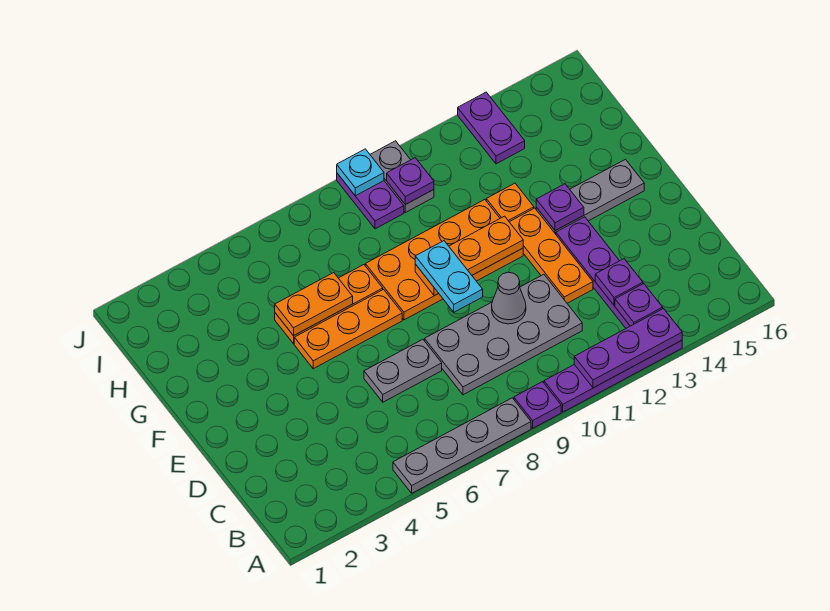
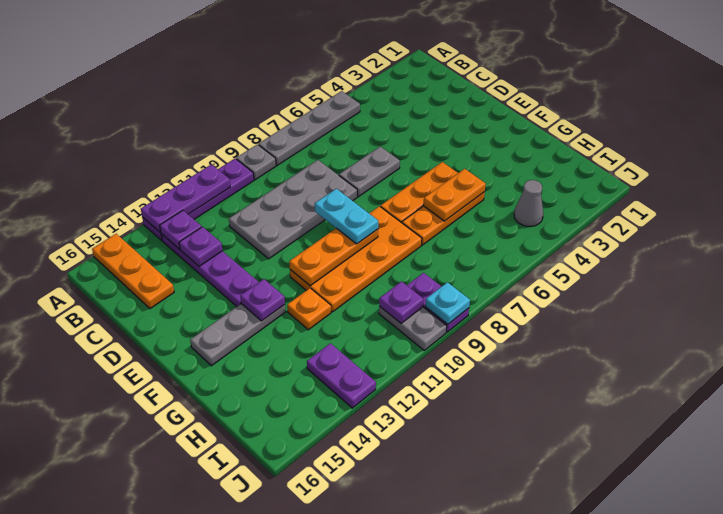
purple plate A9 level 1 -> grey plate A9 level 1
grey cone D10 level 2 -> grey cone I4 level 1
orange plate D12:F12 level 1 -> orange plate A15:C15 level 1

